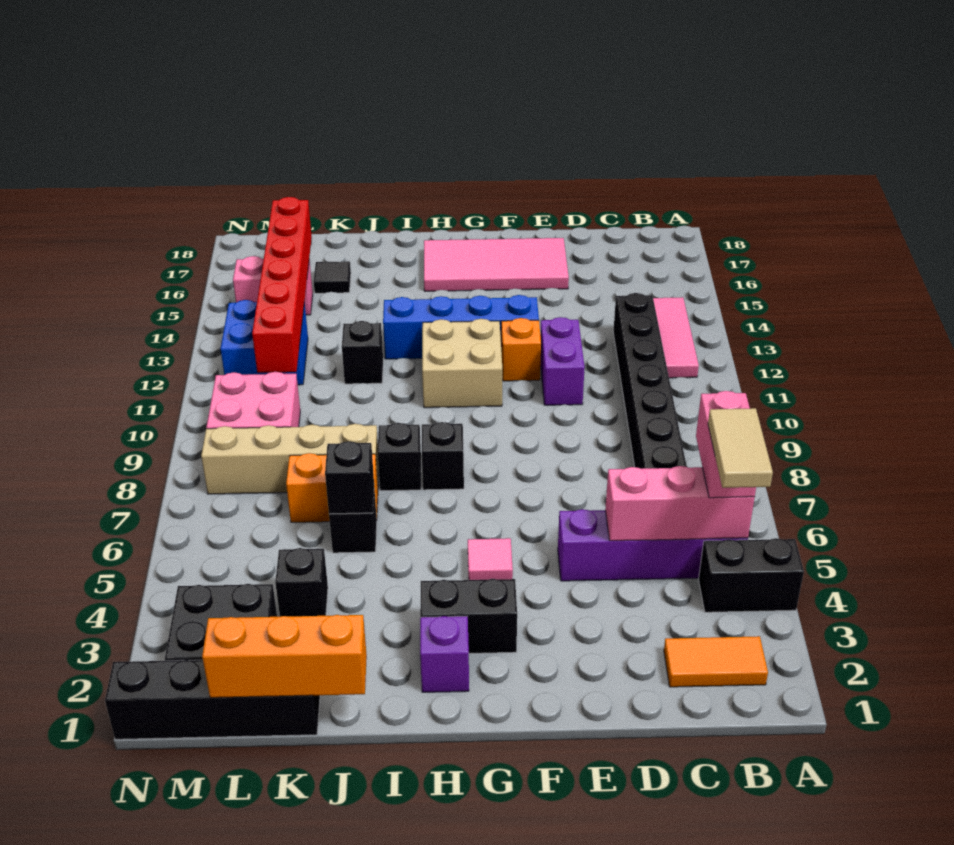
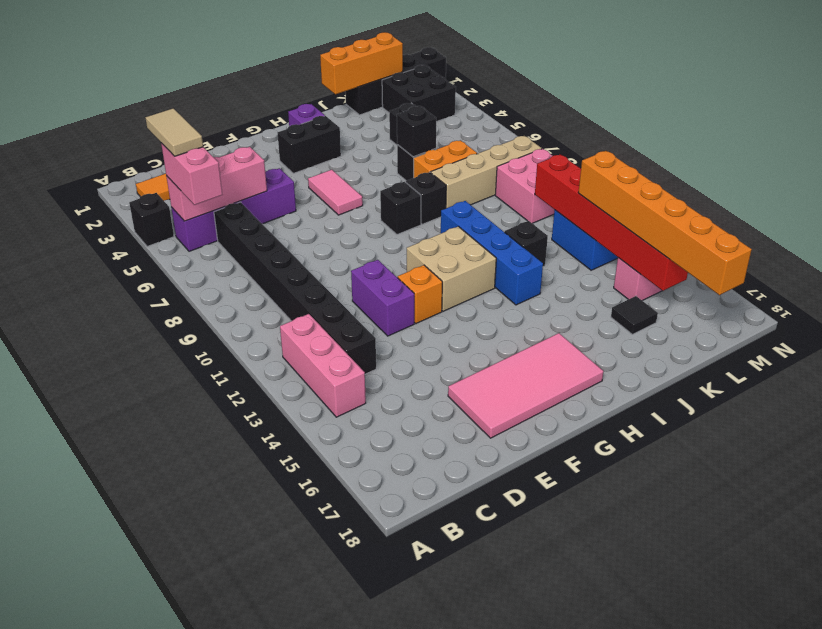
black brick A4:B4 level 1 -> black brick A4 level 1
pink tile B12:B14 level 1 -> pink brick B12:B14 level 1
blue brick F13:I13 level 1 -> blue brick I10:I13 level 1
pink tile G5 level 1 -> pink tile G5:G6 level 1
none -> orange brick L13:L18 level 3

